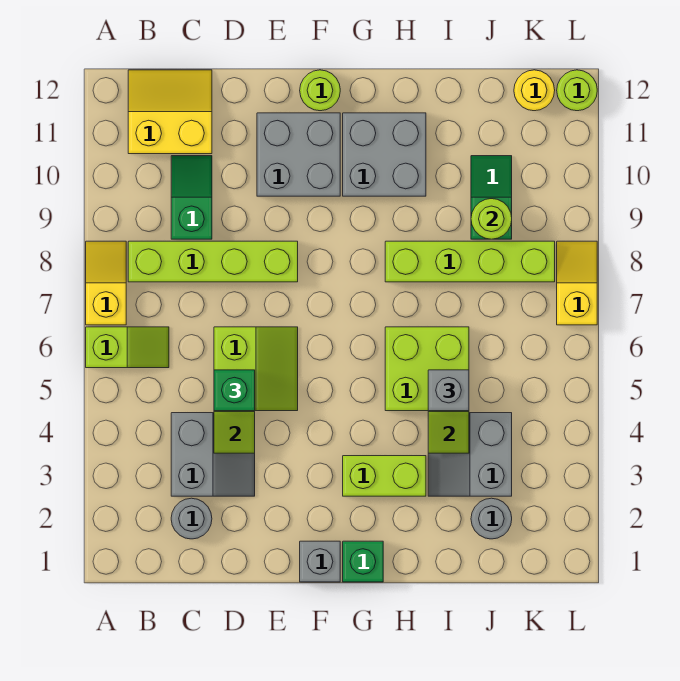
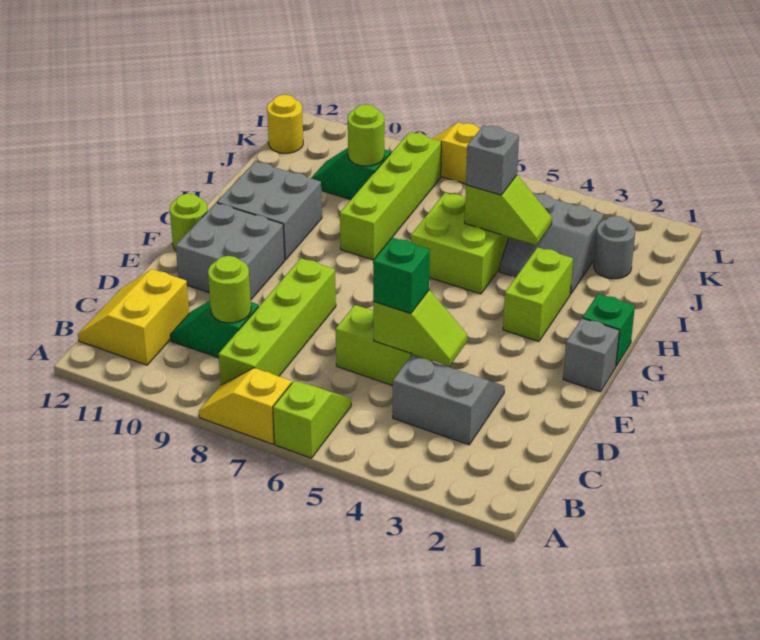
grey round brick C2 level 1 -> none
lime round brick L12 level 1 -> lime round brick C9 level 2

